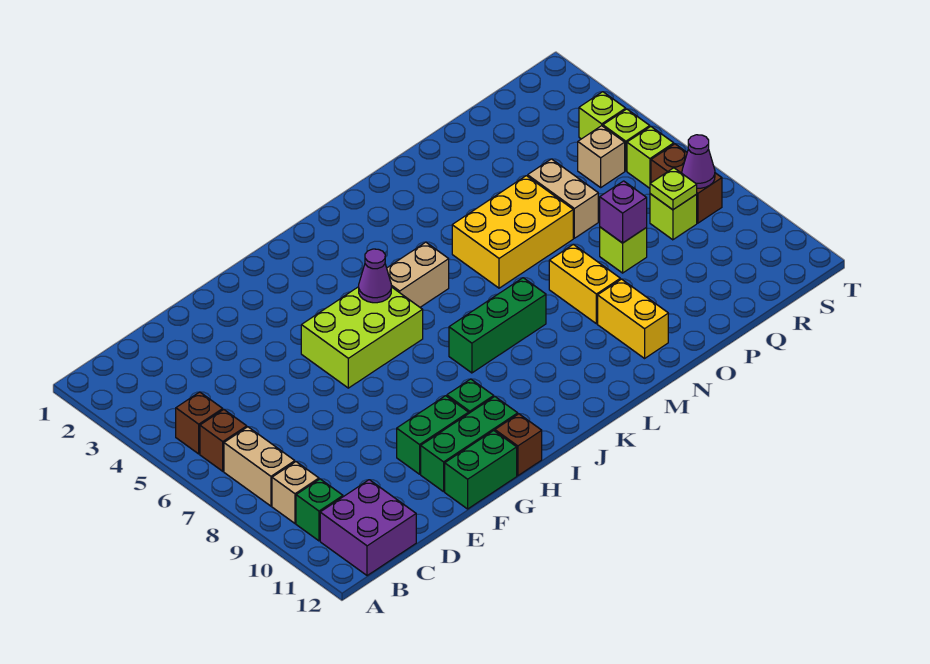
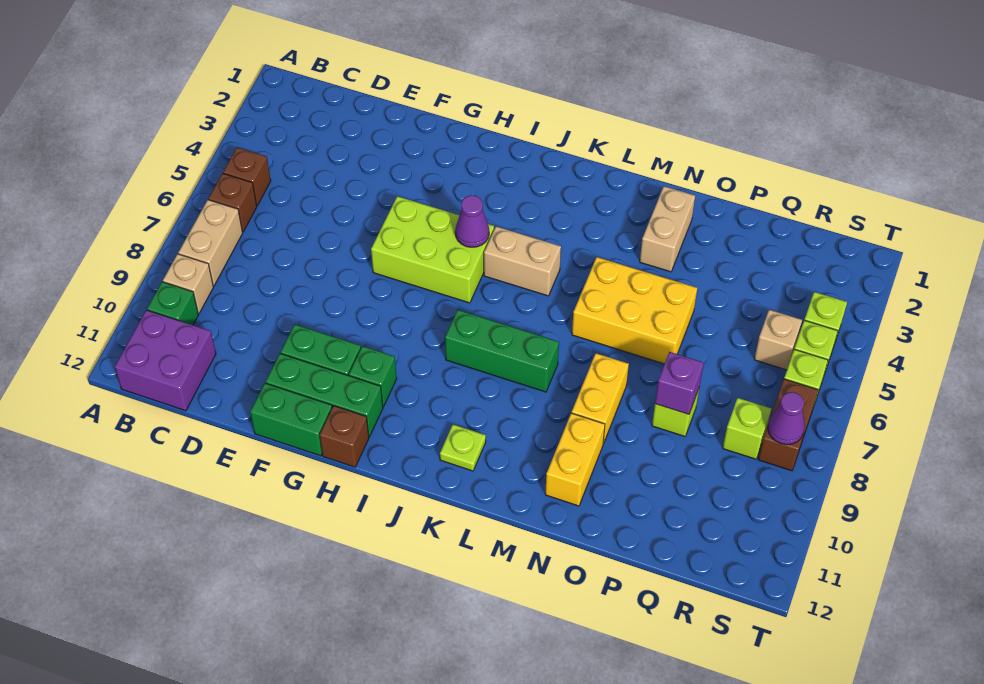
tan brick P5:P6 level 1 -> tan brick N2:N3 level 1
lime plate R8 level 2 -> lime plate K11 level 1

